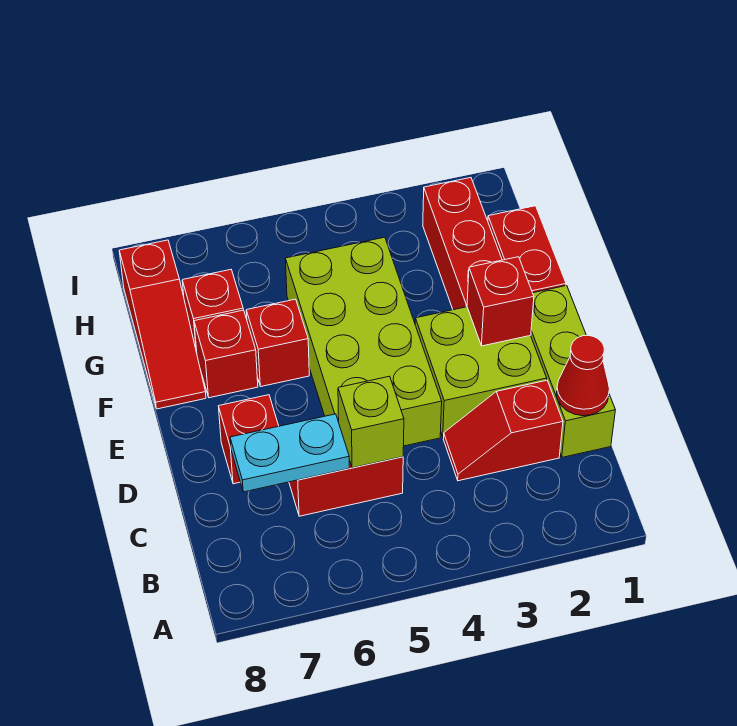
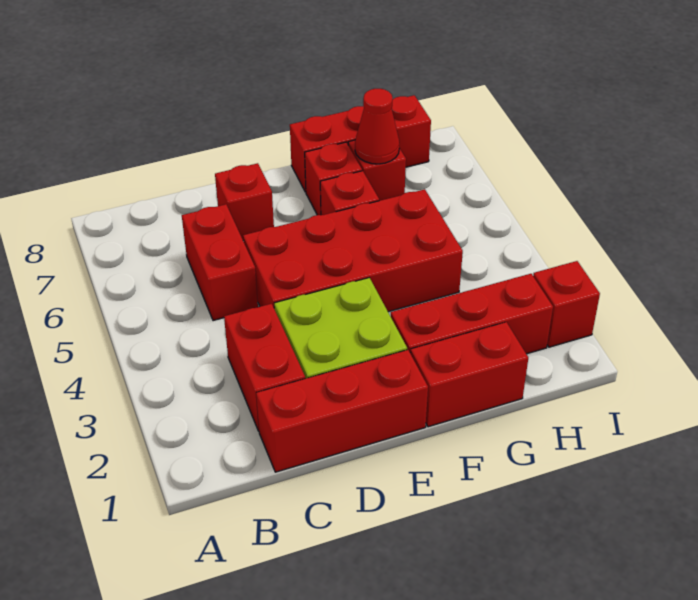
lime brick C1:E1 level 1 -> red brick C1:E1 level 1
red cone C1 level 2 -> red cone G7 level 2
red slope C2:C3 level 1 top 2 -> red brick C2:C3 level 1
lime brick C5 level 2 -> none
cyan plate C6:C7 level 2 -> none
lime brick D4:G5 level 1 -> red brick D4:G5 level 1
red brick E2 level 2 -> red brick I2 level 1
red slope F8:H8 level 1 top H -> red brick F8:H8 level 1

